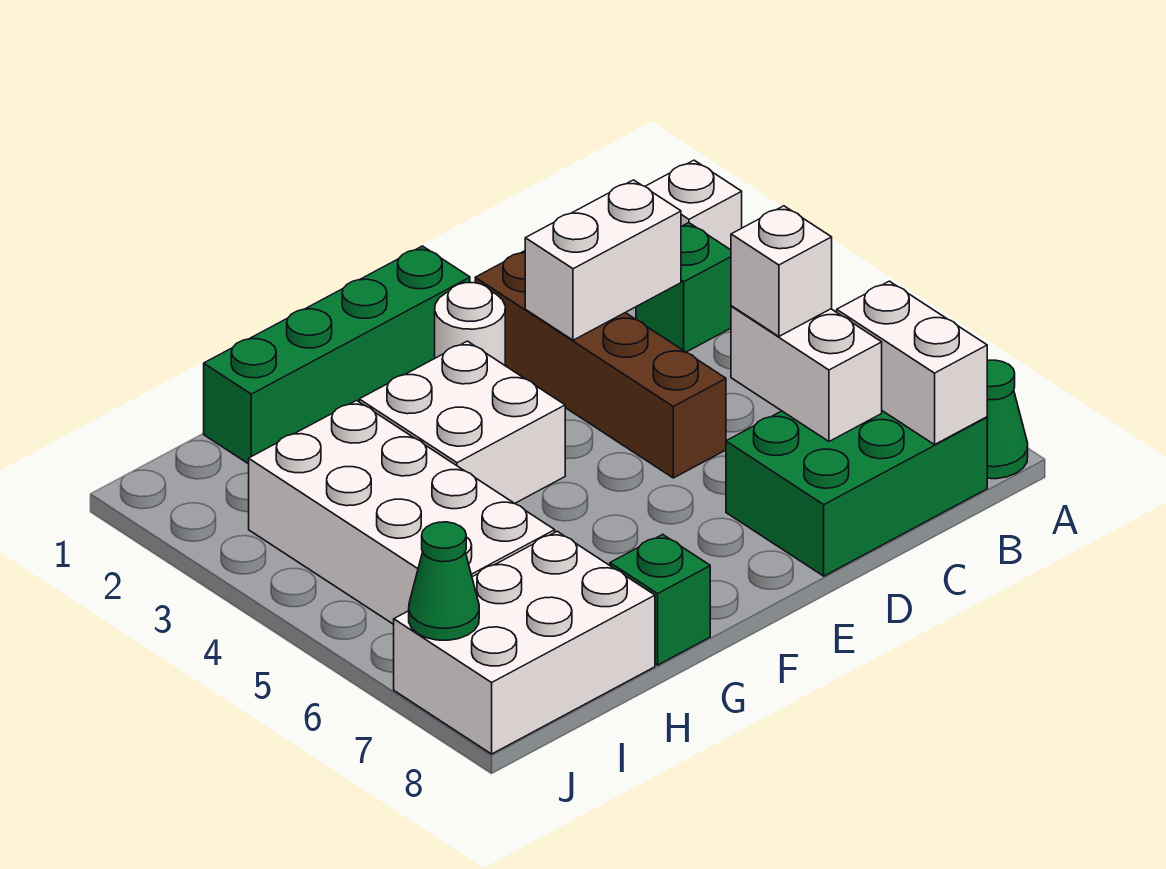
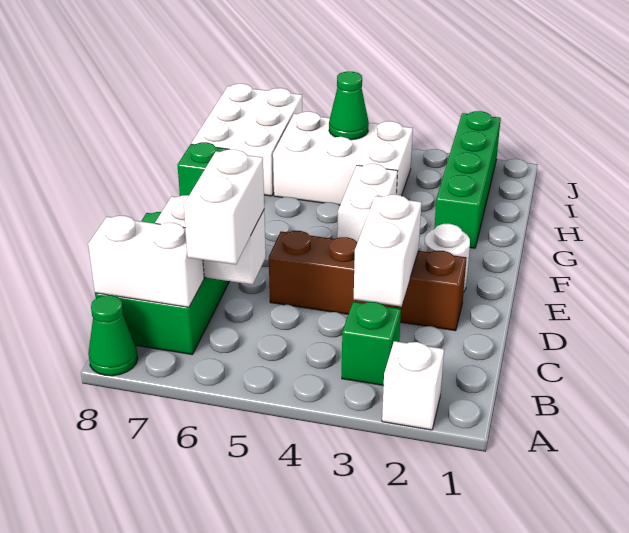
white brick C6 level 3 -> white brick B6:C6 level 3
green brick E1:H1 level 1 -> green brick G2:J2 level 1
white brick F3:G4 level 1 -> white brick F4:G4 level 1
white brick H3:I6 level 1 -> white brick H4:I6 level 1
green cone J7 level 2 -> green cone I5 level 2

